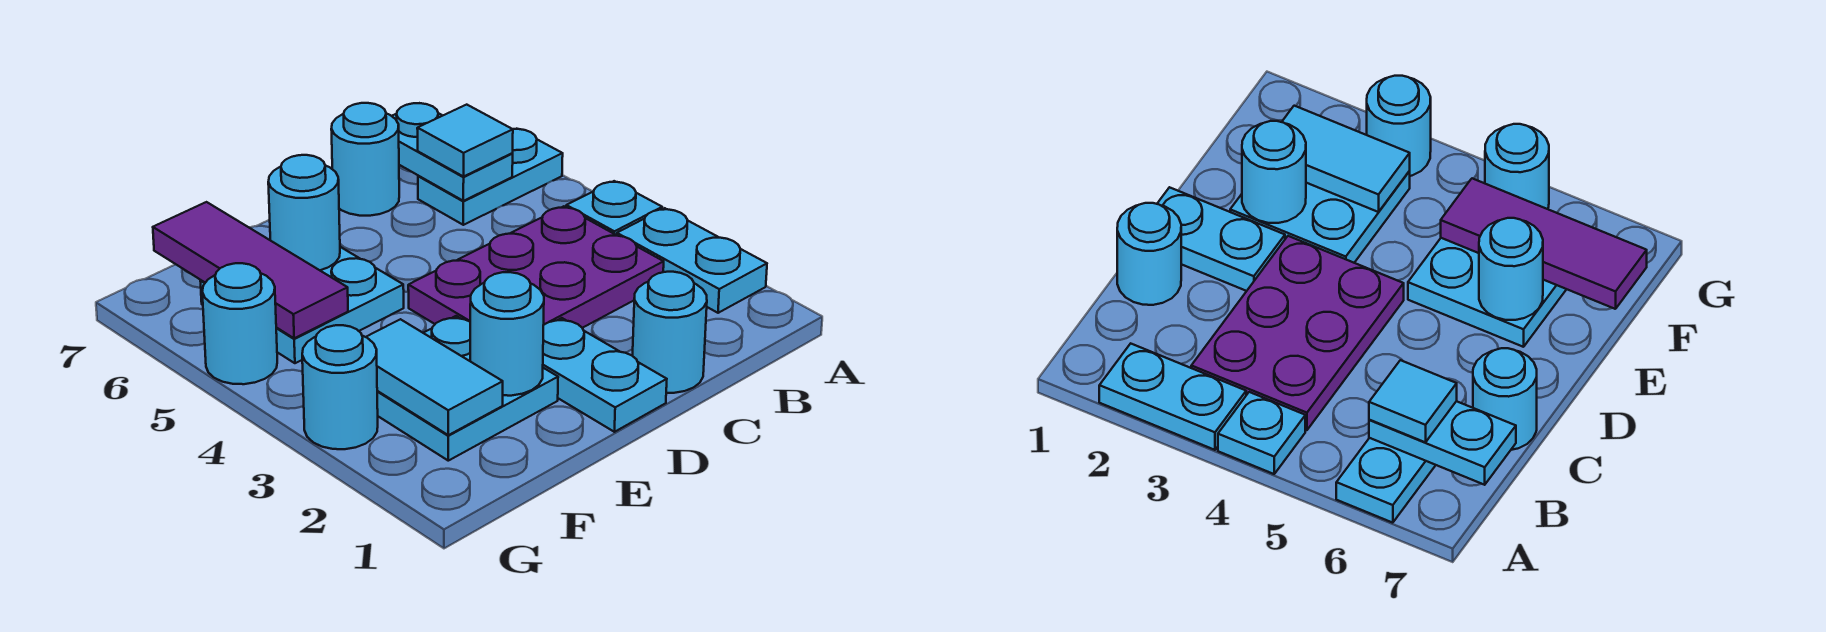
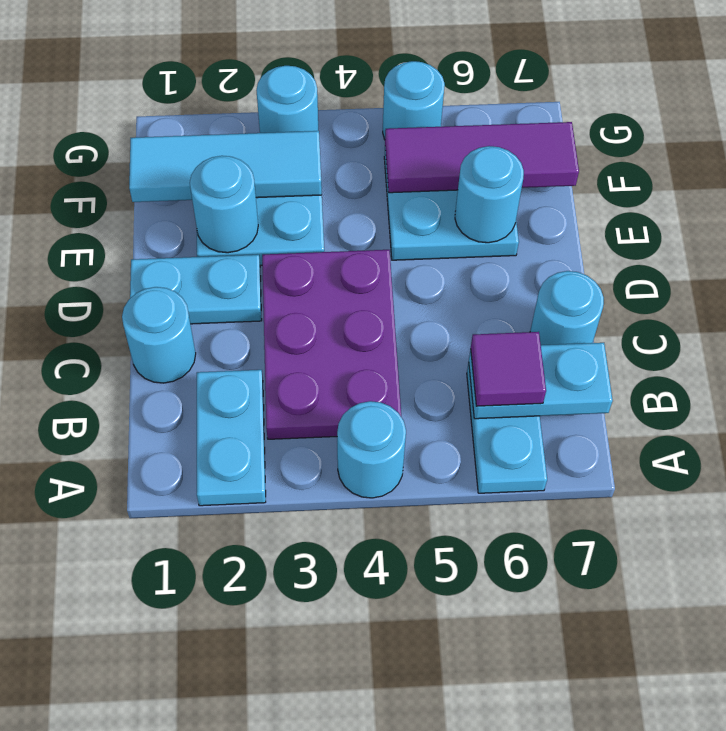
cyan plate A2:A3 level 1 -> cyan plate A2:B2 level 1
cyan plate A4 level 1 -> cyan round brick A4 level 1
cyan tile B6 level 3 -> purple tile B6 level 3
cyan tile F2:F3 level 2 -> cyan tile F1:F3 level 2

